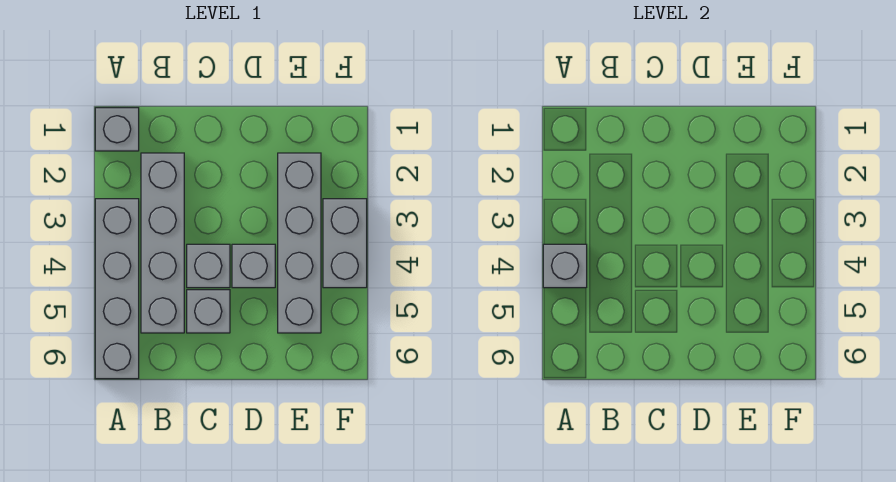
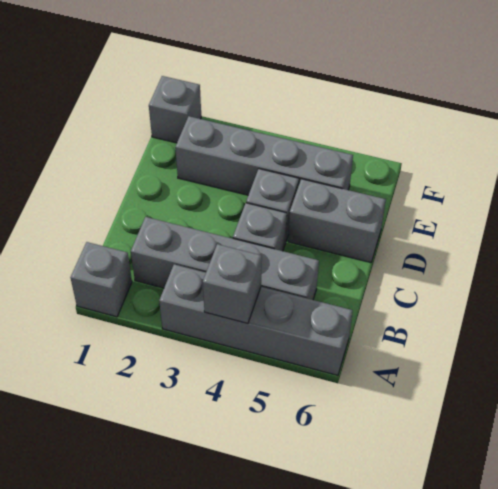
grey brick C5 level 1 -> grey brick F1 level 1
grey brick F3:F4 level 1 -> grey brick D5:D6 level 1

